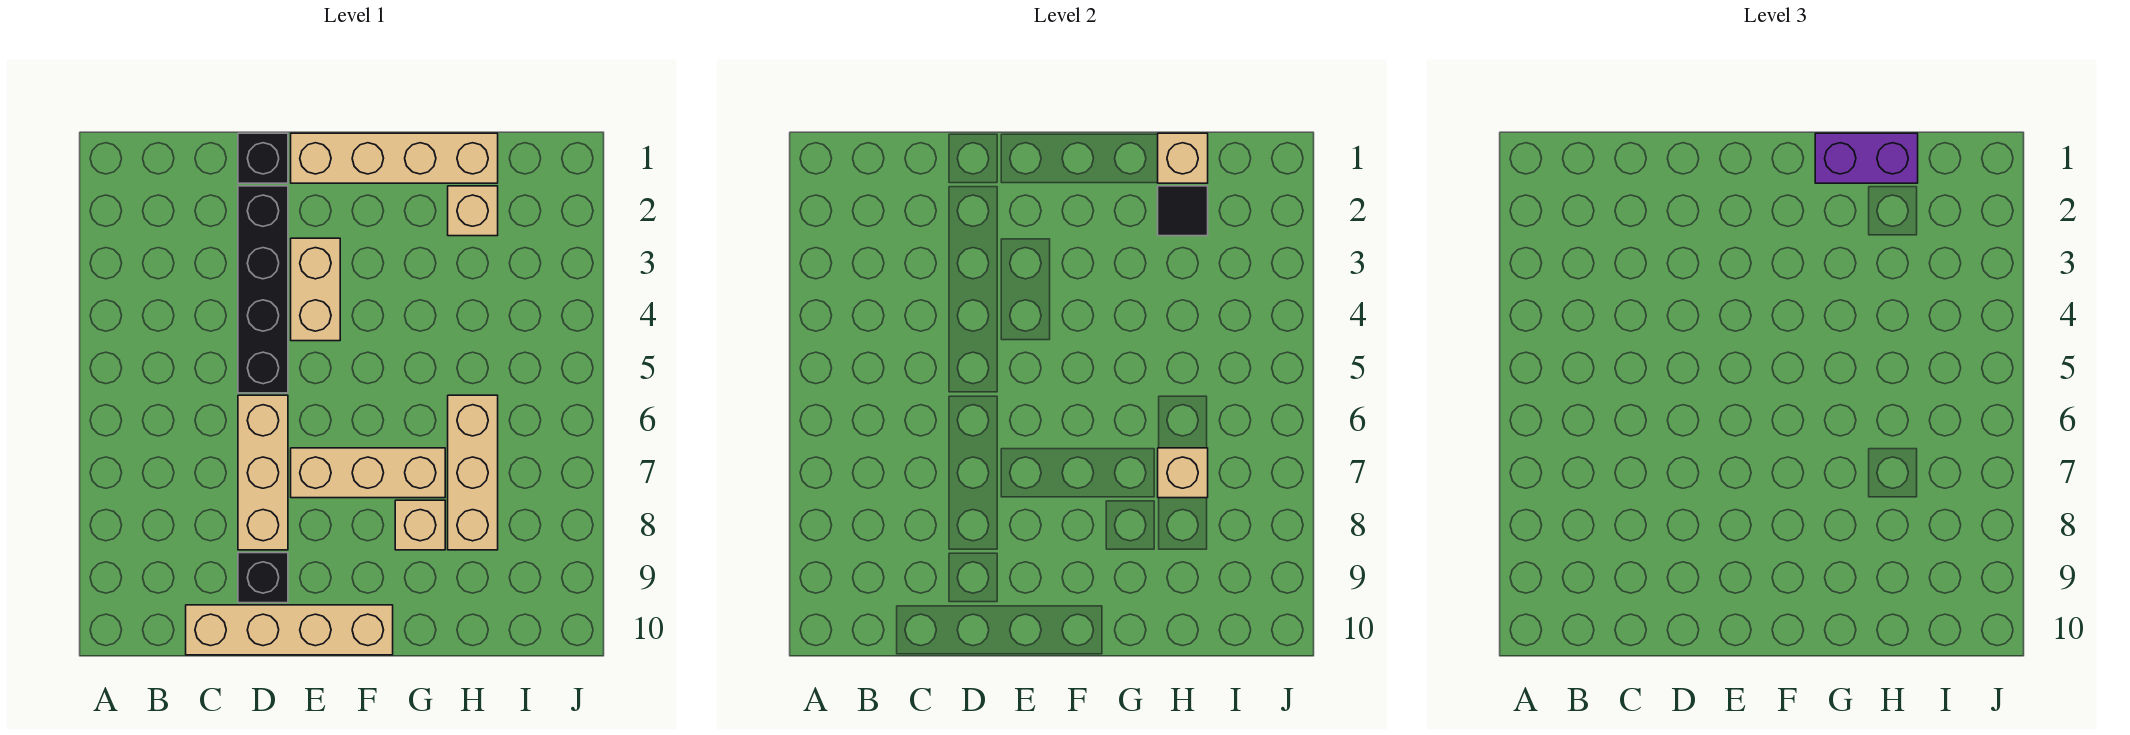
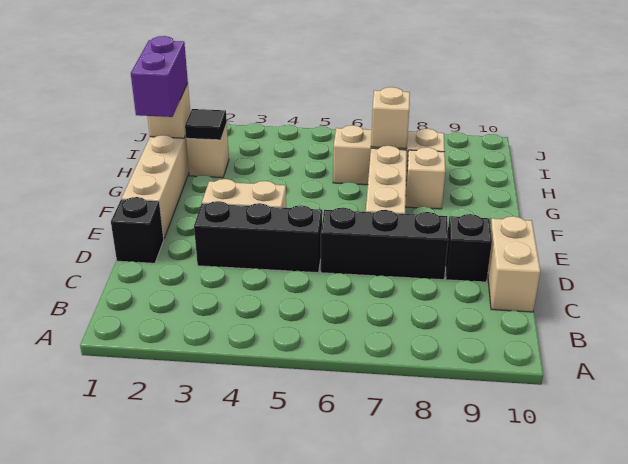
tan brick C10:F10 level 1 -> tan brick C10:D10 level 1
black brick D2:D5 level 1 -> black brick D3:D5 level 1
tan brick D6:D8 level 1 -> black brick D6:D8 level 1

